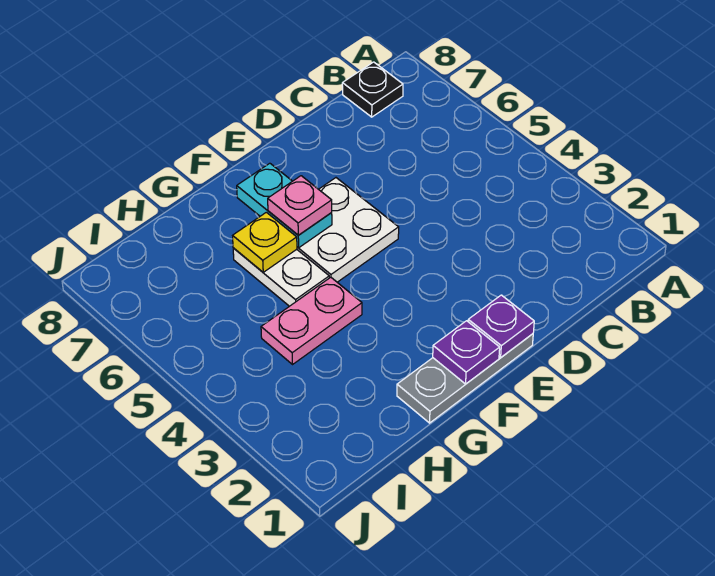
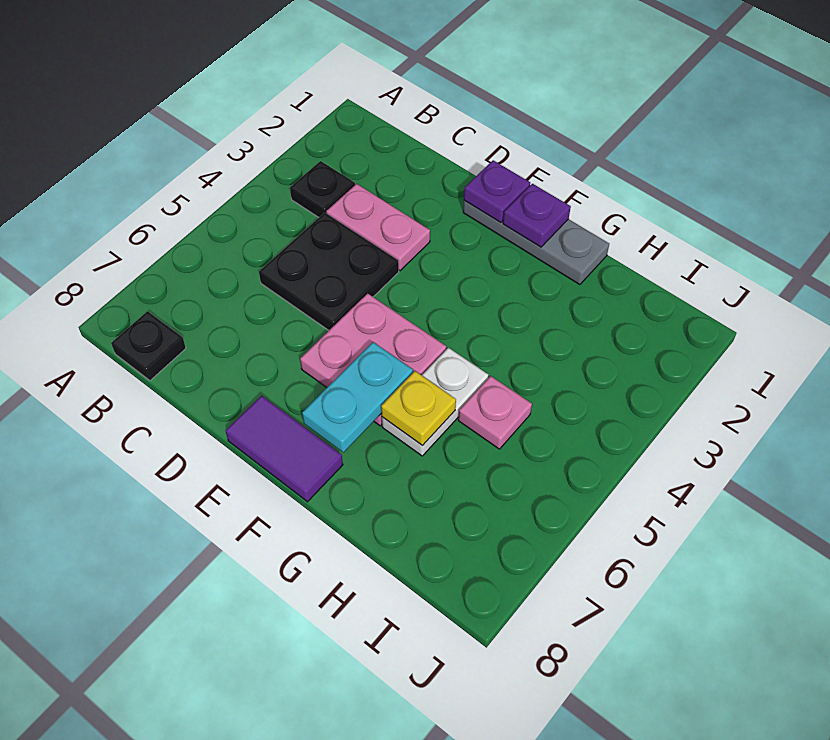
none -> black plate B3 level 1
none -> black plate C4:D5 level 1
white plate E5:F6 level 1 -> pink plate E5:F6 level 1
none -> purple tile E8:F8 level 1
pink plate F6 level 3 -> pink plate H5 level 1
pink plate G4:H4 level 1 -> pink plate C3:D3 level 1

